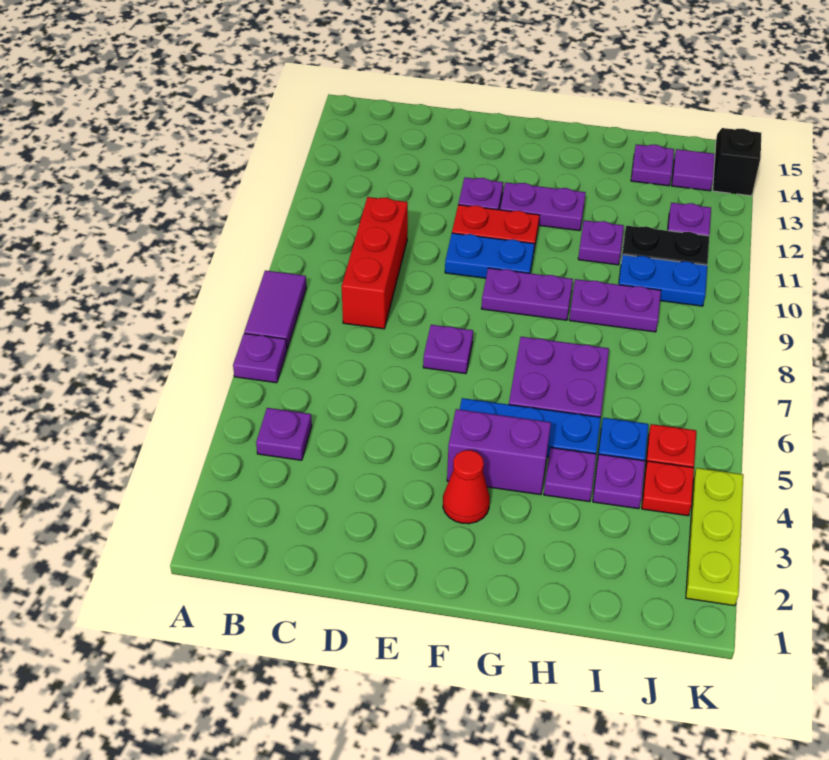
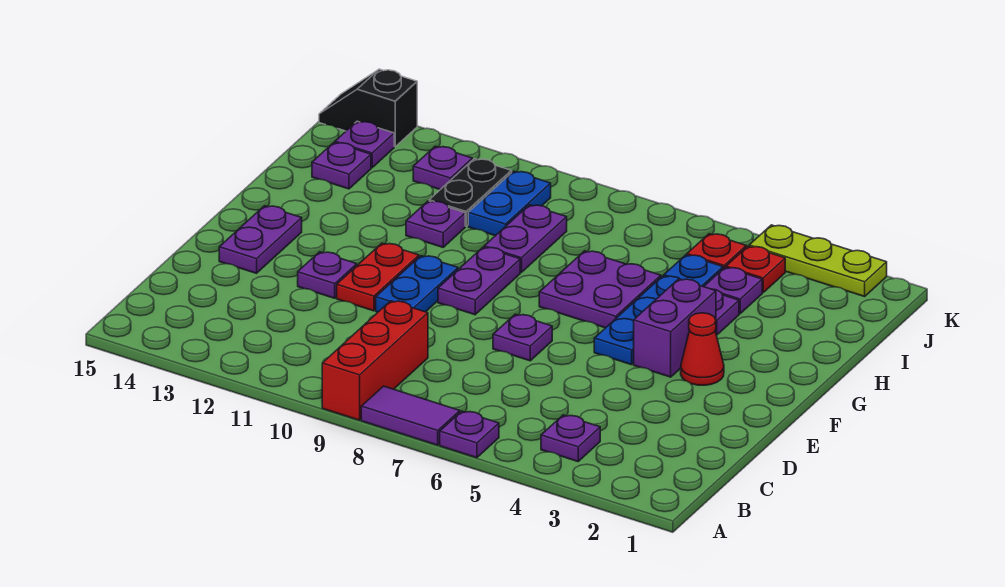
red brick C8:C10 level 1 -> red brick A9:C9 level 1
purple plate F12:G12 level 1 -> purple plate E14:F14 level 1
purple tile J14 level 1 -> purple plate J14 level 1

